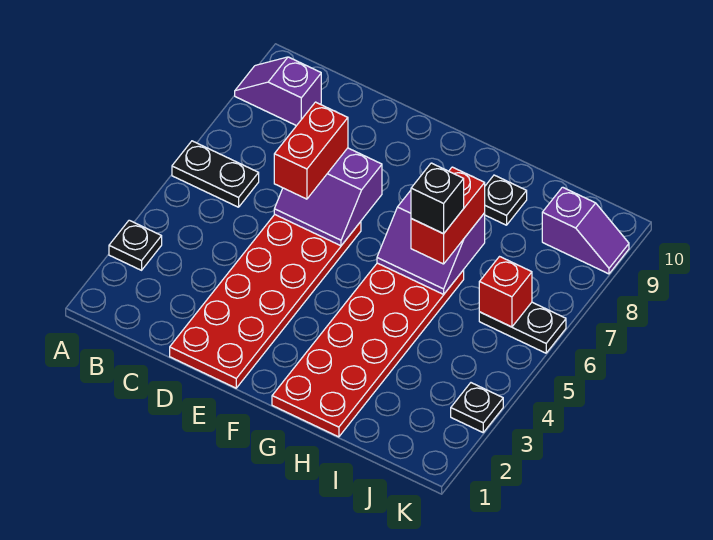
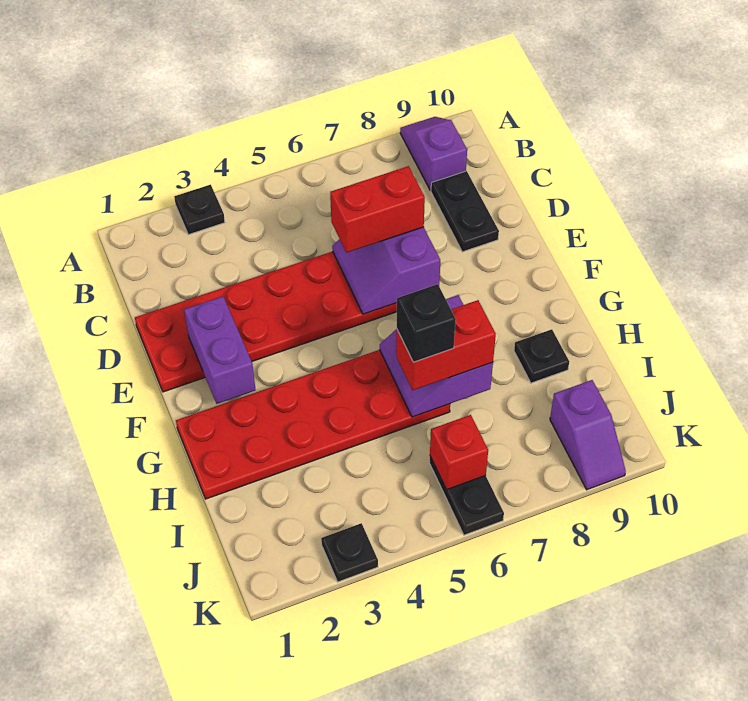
black plate A6:B6 level 1 -> black plate C9:D9 level 1
none -> purple brick E2:F2 level 2

